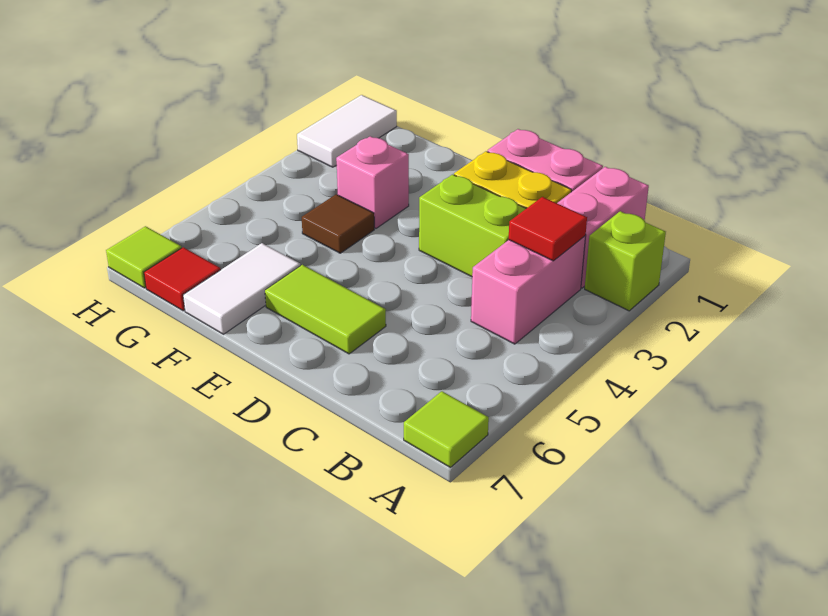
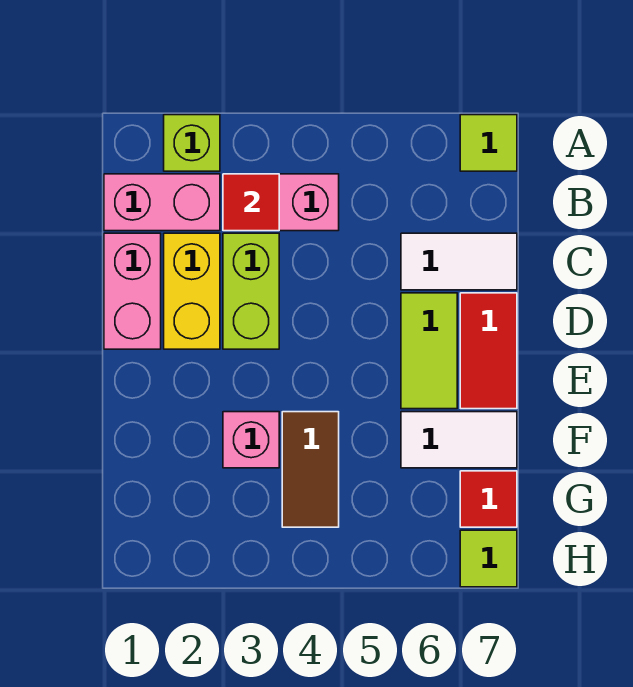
none -> red tile D7:E7 level 1
brown tile F4 level 1 -> brown tile F4:G4 level 1
white tile H1:H2 level 1 -> white tile C6:C7 level 1

